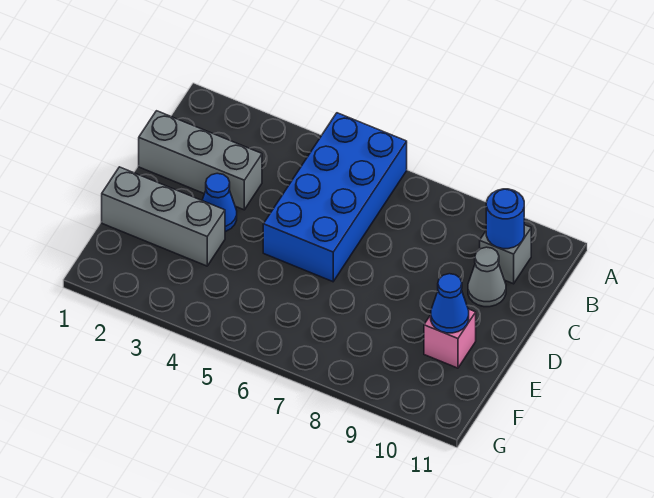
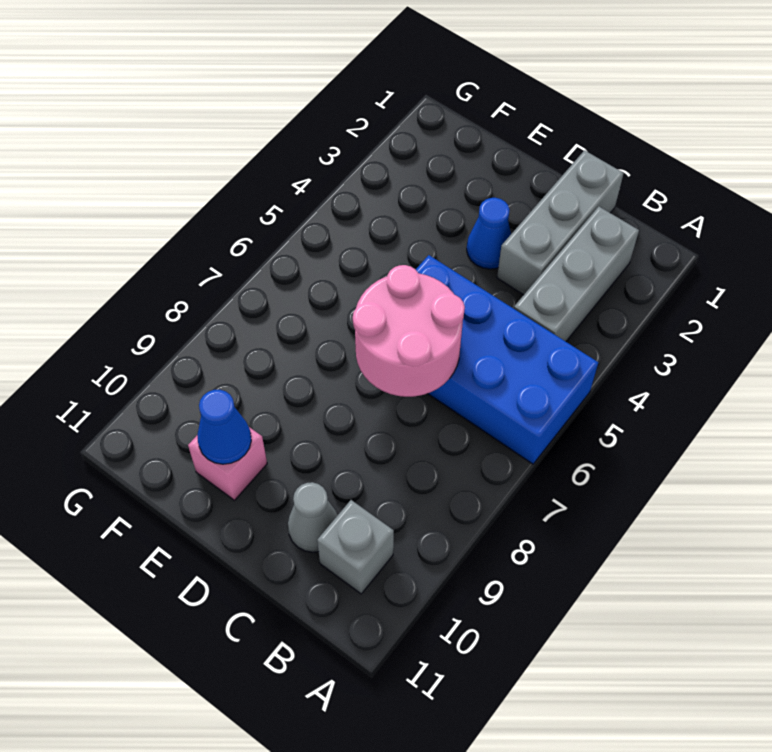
blue round brick B10 level 2 -> none
none -> pink round brick C6:D7 level 2
grey brick E1:E3 level 1 -> grey brick B2:B4 level 1

